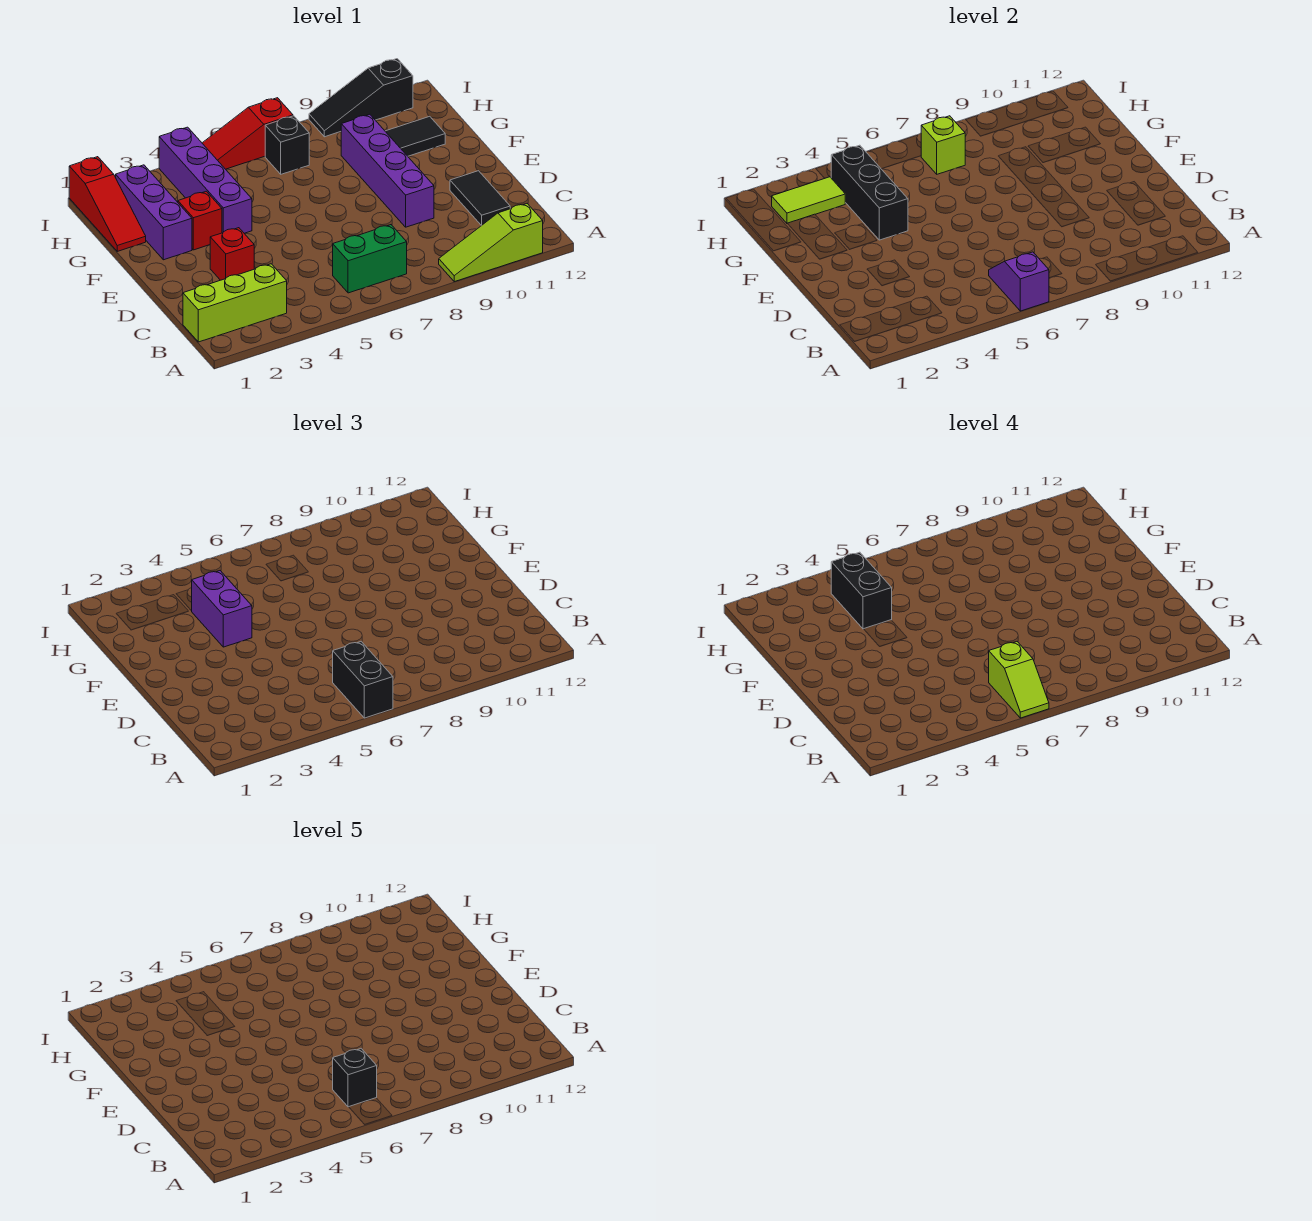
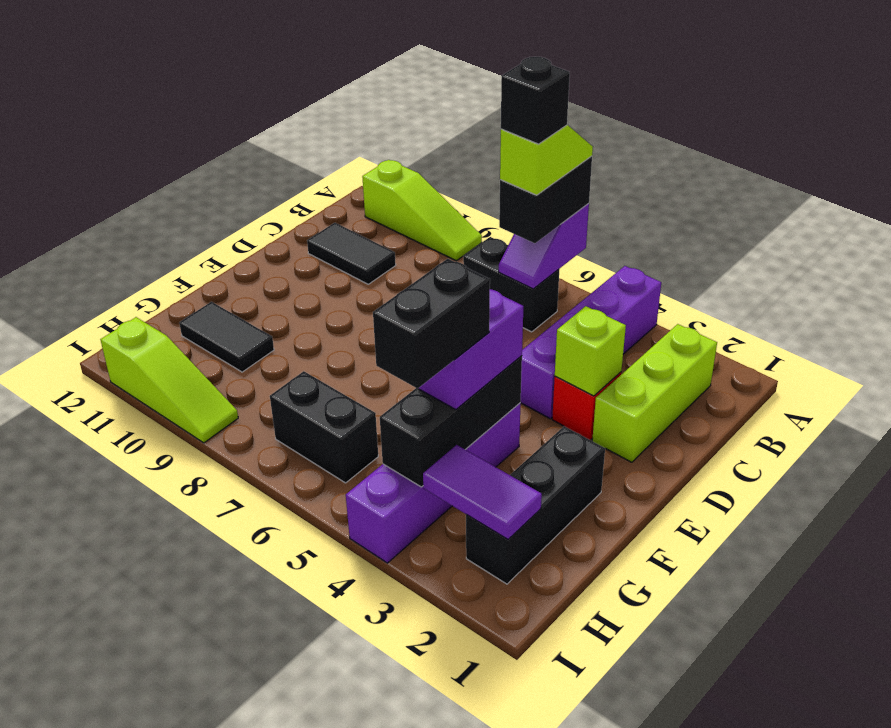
lime brick B1:B3 level 1 -> lime brick B2:D2 level 1
green brick B6:B7 level 1 -> black brick B6:B7 level 1
black tile C11:D11 level 1 -> black tile C10:C11 level 1
purple brick D9:G9 level 1 -> purple brick A4:D4 level 1
purple brick F2:H2 level 1 -> black brick F2:H2 level 1
red brick F3 level 1 -> none
red slope G1:I1 level 1 top I -> none
lime tile H2:H3 level 2 -> purple tile H2:H3 level 2
black brick H7 level 1 -> black brick H6:H7 level 1
lime brick H7 level 2 -> lime brick D3 level 2
red slope I5:I7 level 1 top 7 -> none
black slope I9:I11 level 1 top 11 -> lime slope I9:I11 level 1 top 11

